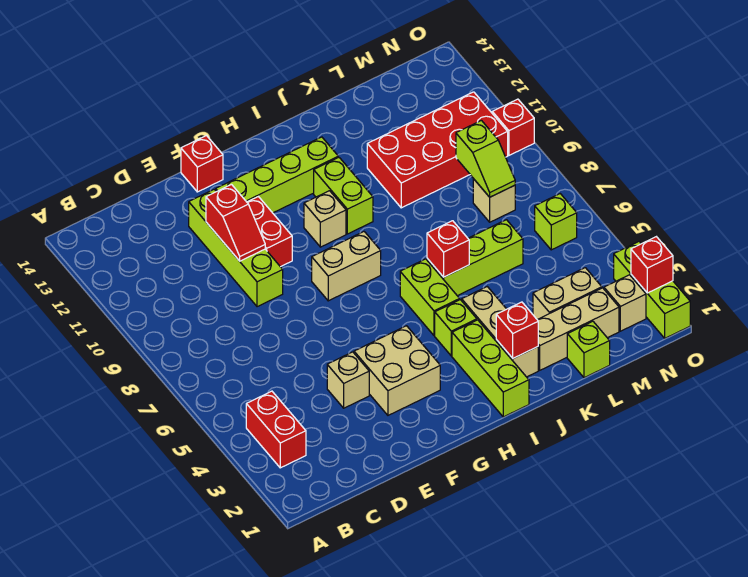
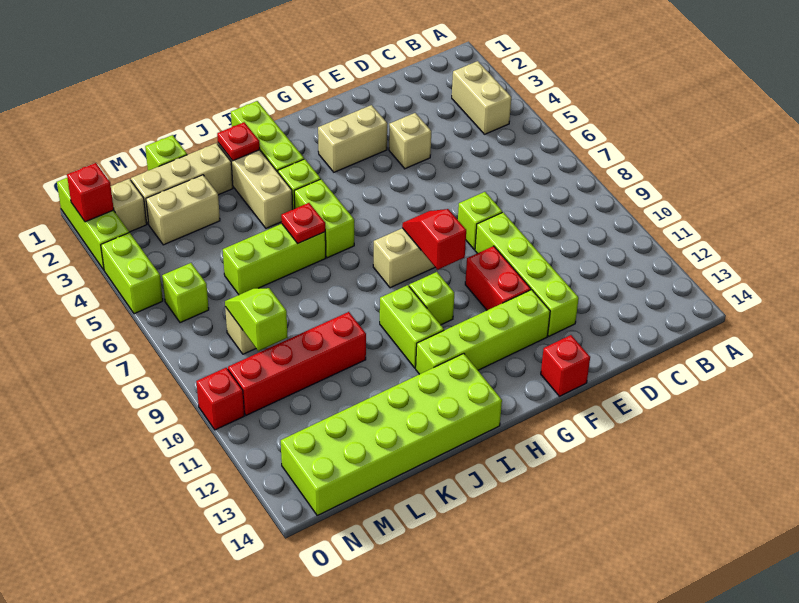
red brick B3:B4 level 1 -> tan brick B3:B4 level 1
none -> lime brick E8 level 1
red slope E10:E11 level 2 top 11 -> red slope G8:G9 level 2 top 9
tan brick F3:G4 level 1 -> tan brick F3:G3 level 1
tan brick H10 level 1 -> lime brick H10 level 1
none -> lime brick I13:N14 level 1
red brick J2 level 2 -> red plate J2 level 2
red brick J6 level 2 -> red plate J6 level 2
red brick K10:N11 level 1 -> red brick K10:N10 level 1
none -> lime brick O4:O5 level 1

